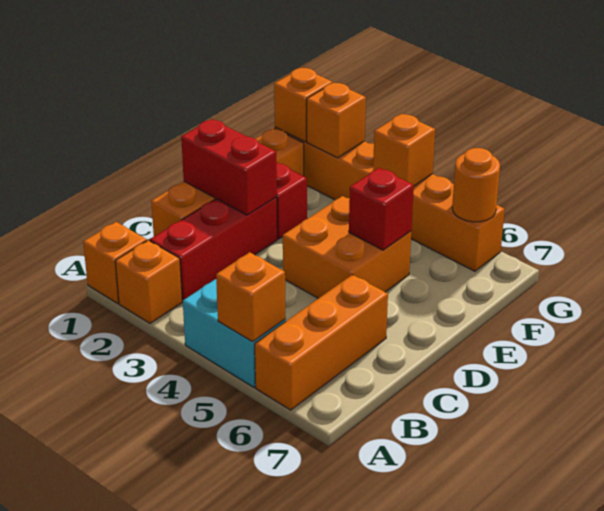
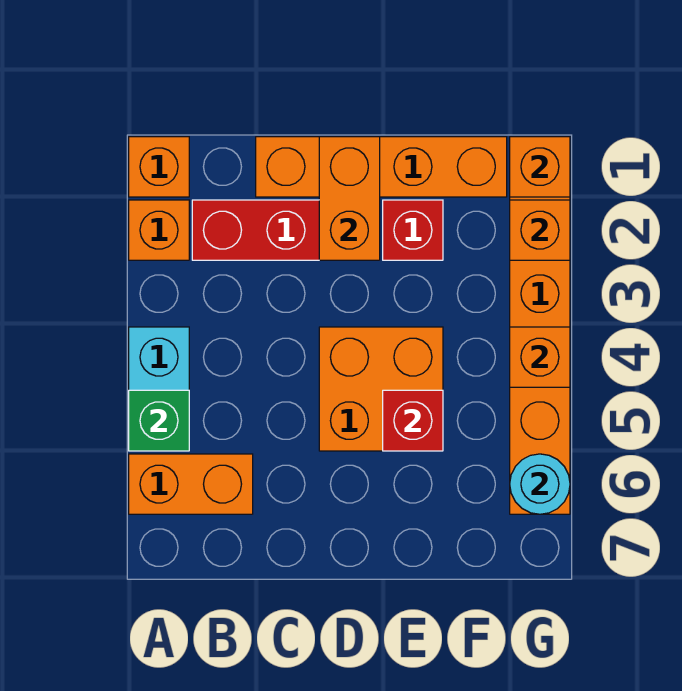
orange brick A5 level 2 -> green brick A5 level 2
orange brick A6:C6 level 1 -> orange brick A6:B6 level 1
red brick D1:D2 level 2 -> orange brick D1:D2 level 2
orange round brick G6 level 2 -> cyan round brick G6 level 2

